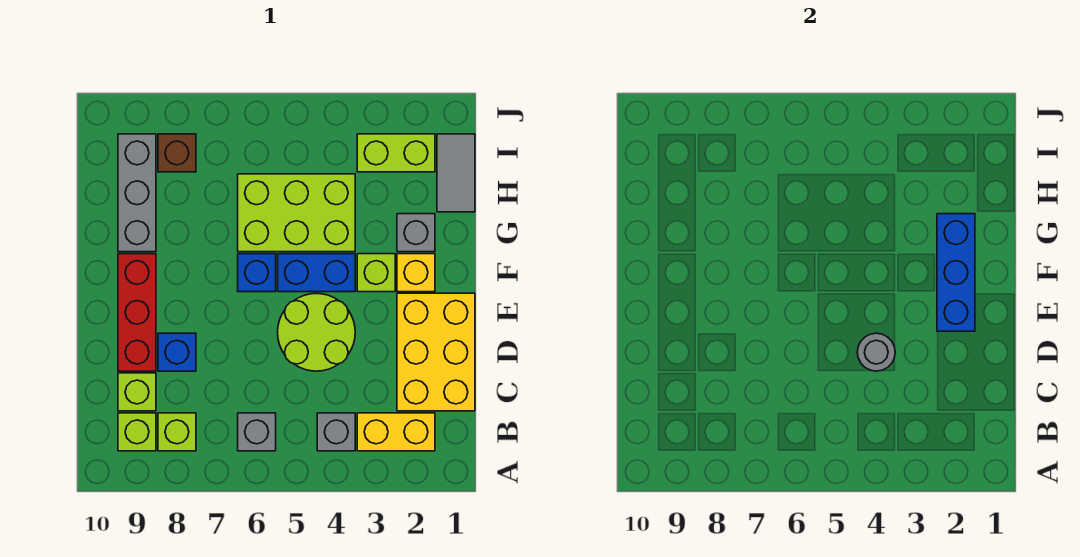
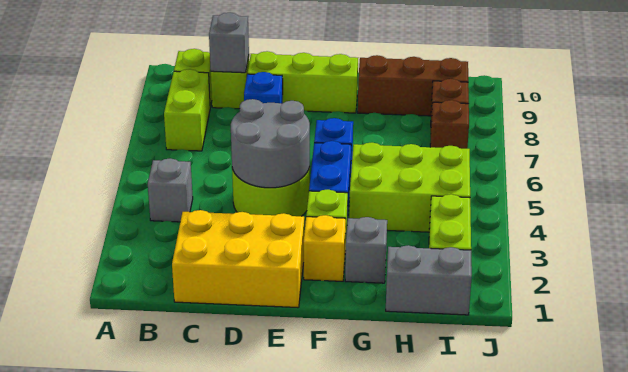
yellow brick B2:B3 level 1 -> none
grey brick B6 level 1 -> grey brick C9 level 2
lime brick B8 level 1 -> lime brick B7:B8 level 1
grey round brick D4 level 2 -> grey round brick D4:E5 level 2
red brick D9:F9 level 1 -> lime brick D9:F9 level 1
blue brick E2:G2 level 2 -> none
lime brick G4:H6 level 1 -> lime brick G4:I5 level 1
grey brick G9:I9 level 1 -> brown brick G9:I9 level 1
grey tile H1:I1 level 1 -> grey brick H1:I1 level 1
none -> brown brick I7 level 1

